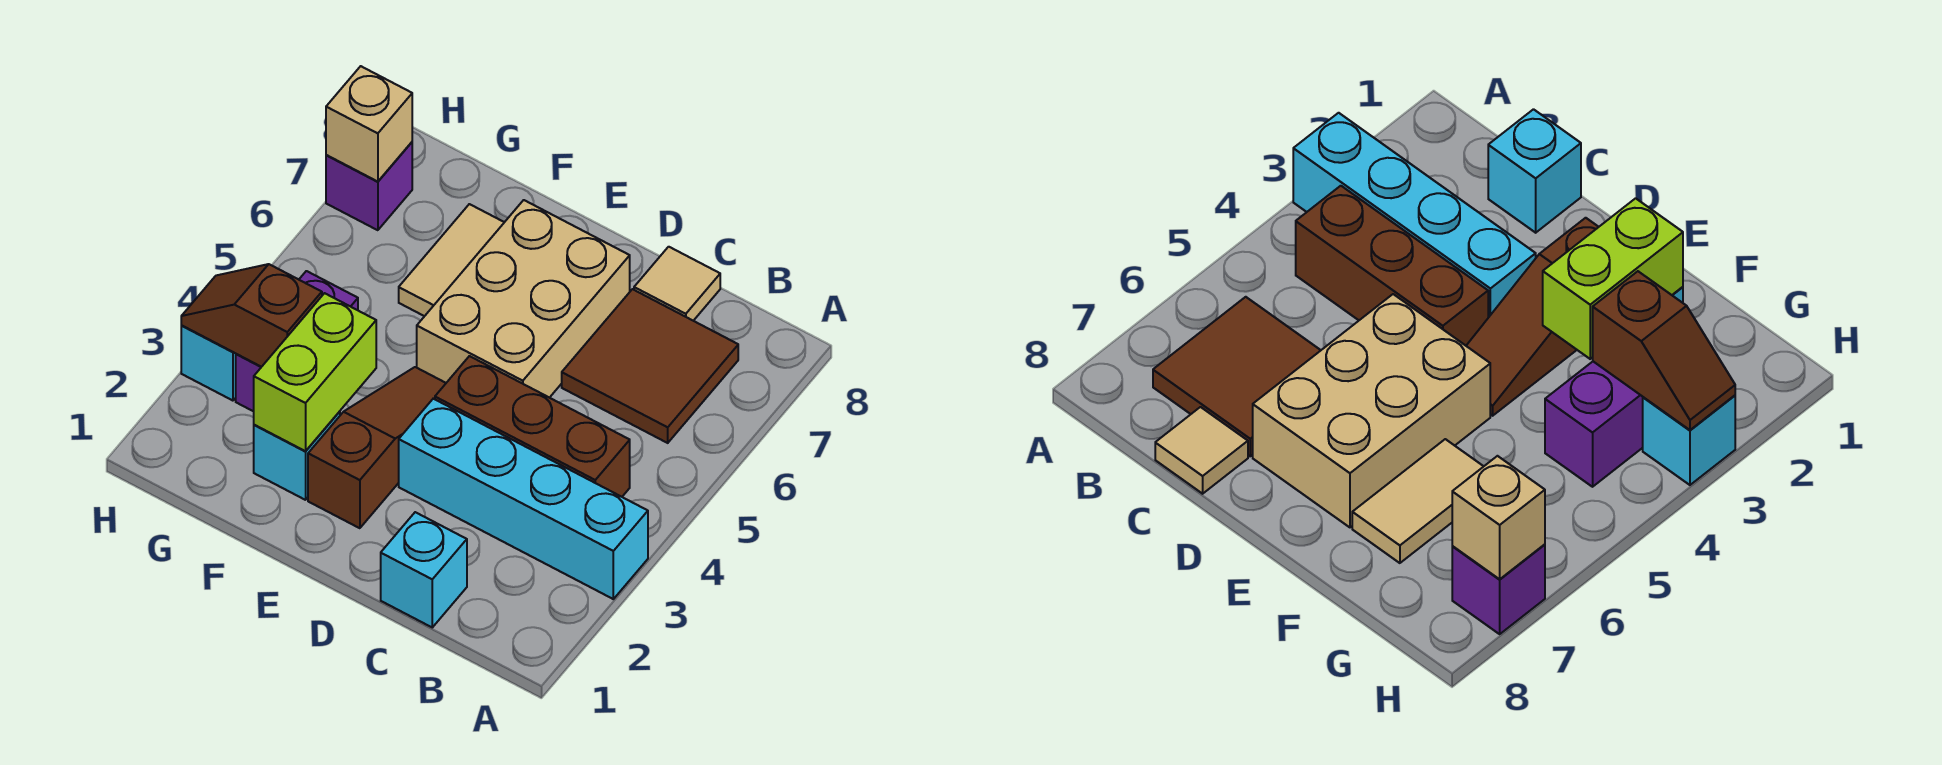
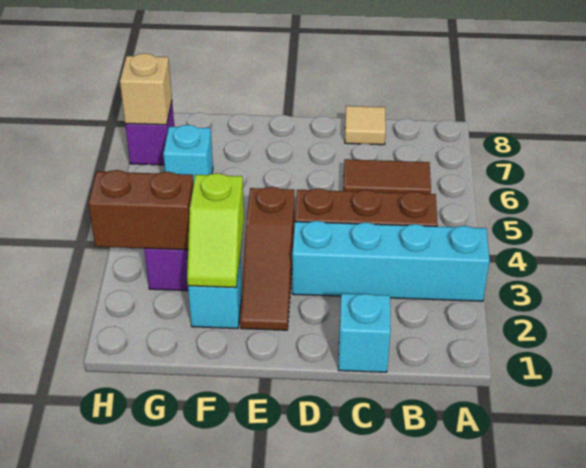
brown tile B6:C7 level 1 -> brown tile B6:C6 level 1
tan brick D5:E7 level 1 -> none
brown slope E2:E4 level 1 top 2 -> brown slope E2:E4 level 1 top 4
lime brick F2:F3 level 2 -> lime slope F2:F3 level 2 top 3
tan tile F6:F7 level 1 -> none
brown slope G3:H3 level 2 top G -> brown brick G3:H3 level 2
cyan brick H3 level 1 -> cyan brick G6 level 1

